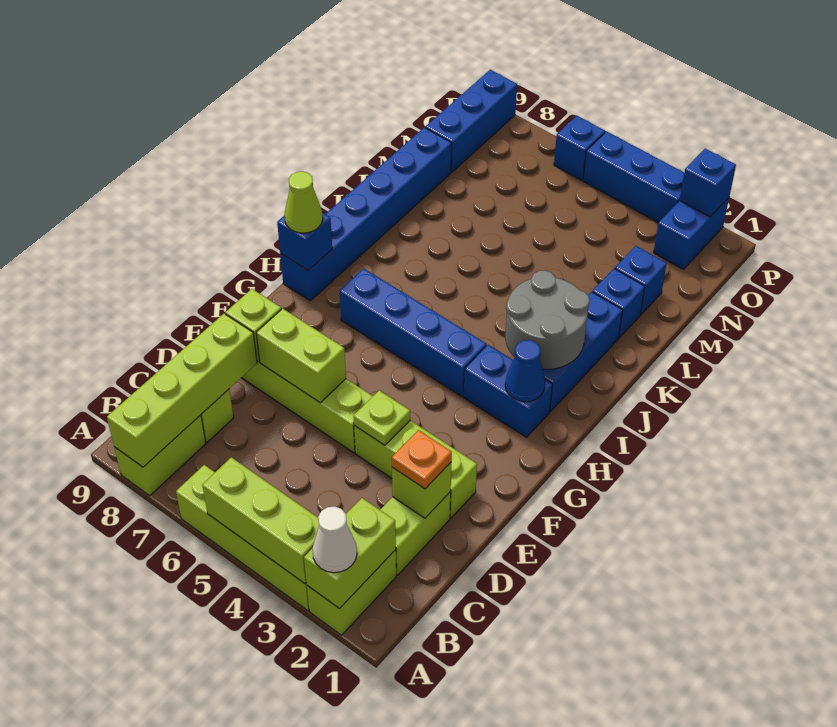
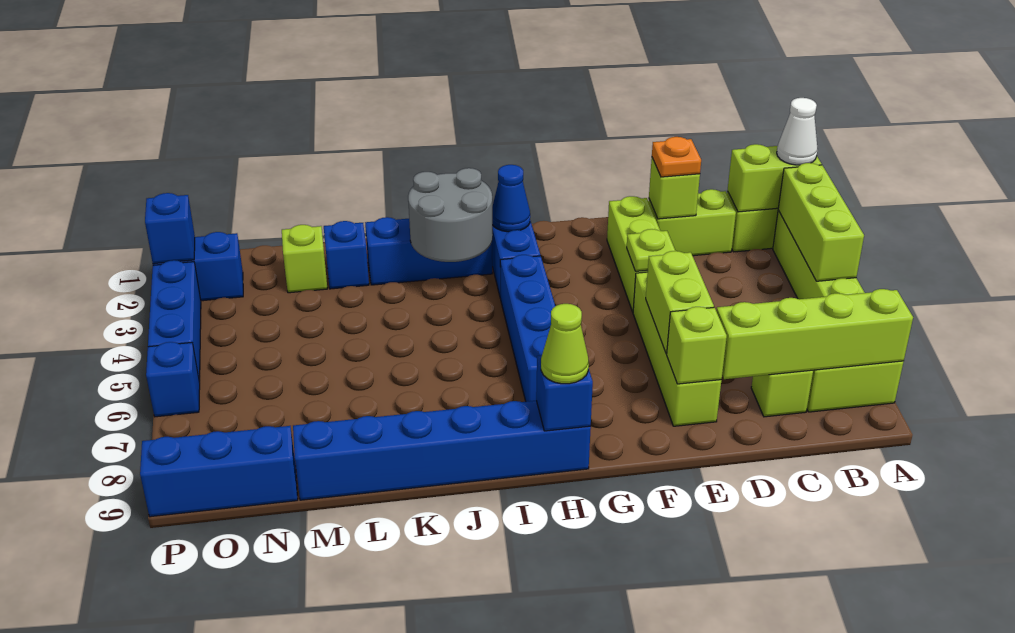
blue brick M2 level 1 -> lime brick M2 level 1

